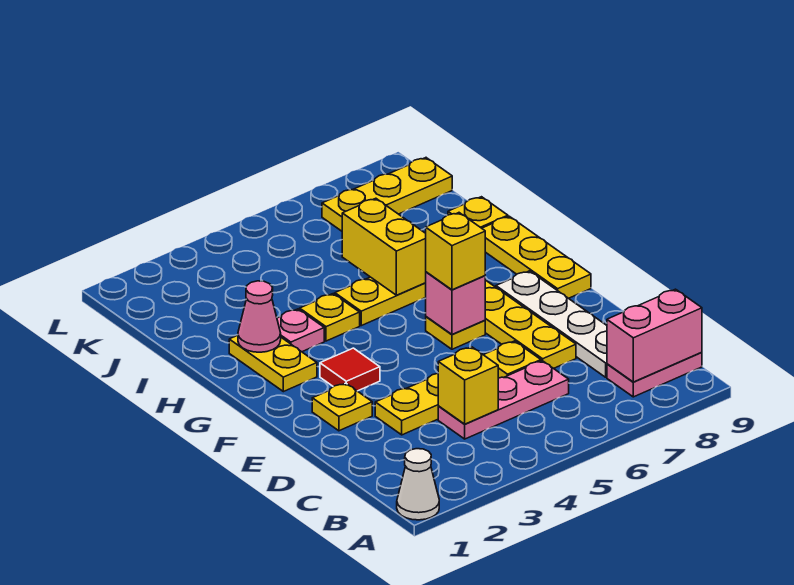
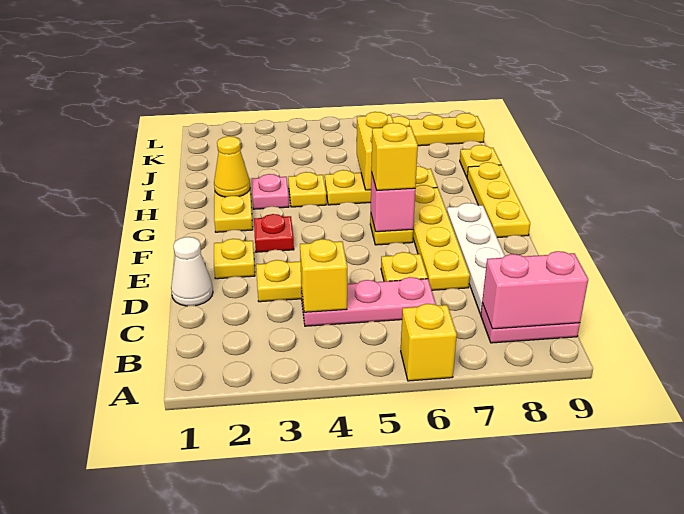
white cone A1 level 1 -> white cone D1 level 1
none -> yellow brick A6 level 1
red tile F3 level 1 -> red plate F3 level 1
pink cone H2 level 2 -> yellow cone H2 level 2

